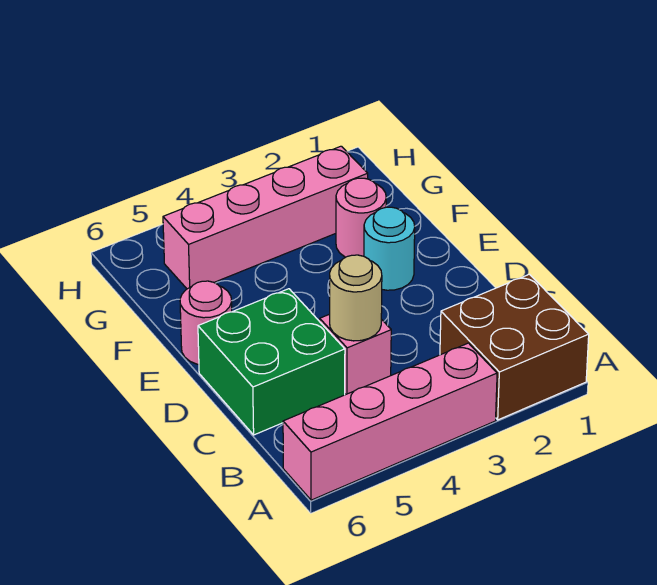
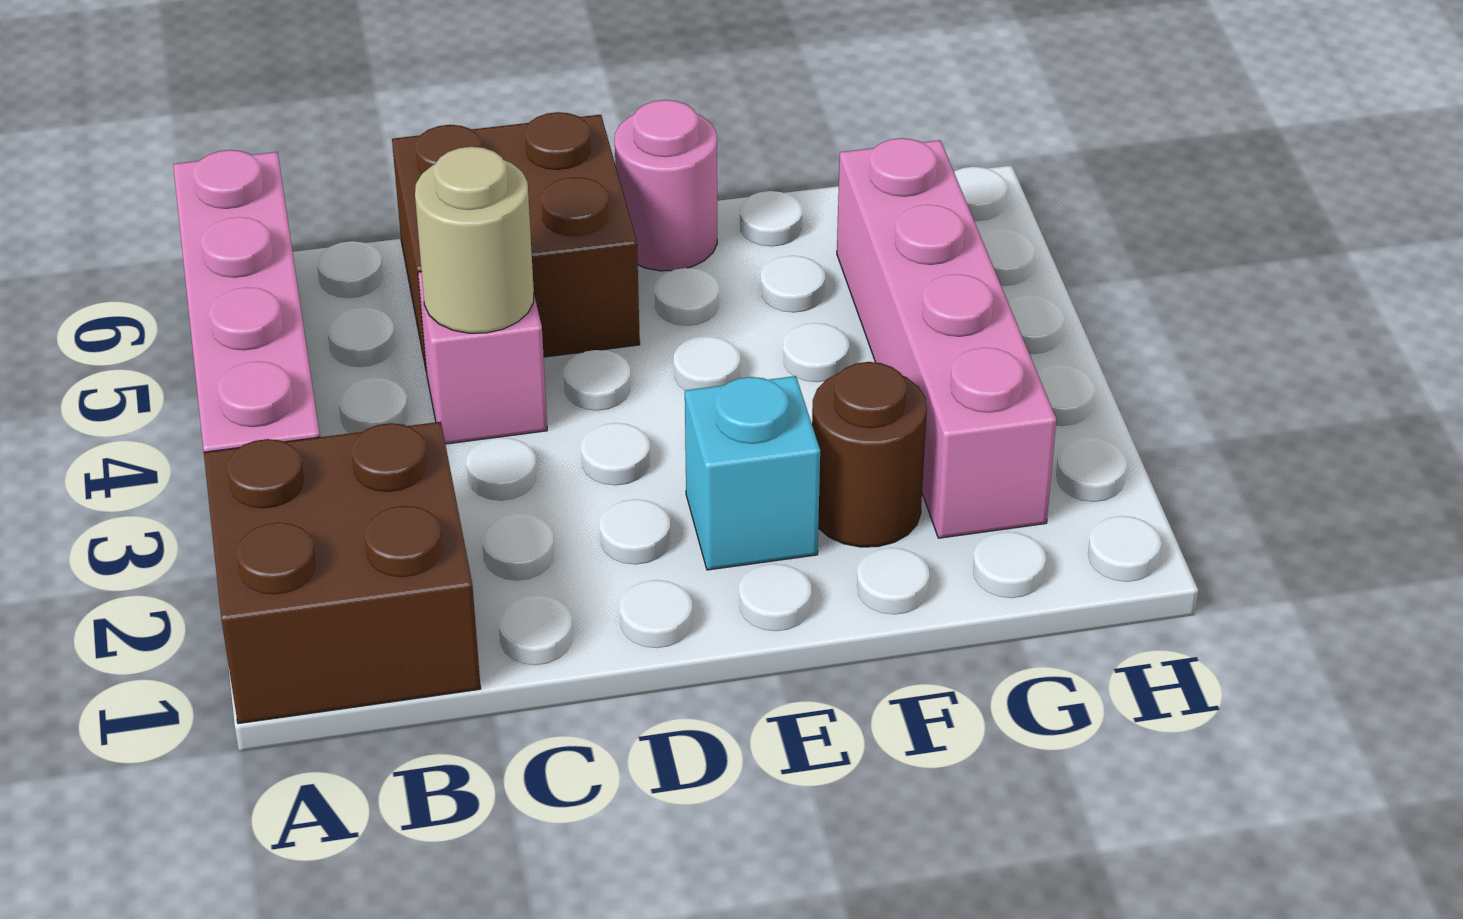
green brick C5:D6 level 1 -> brown brick C5:D6 level 1
cyan round brick E2 level 1 -> cyan brick E2 level 1
pink round brick F2 level 1 -> brown round brick F2 level 1

